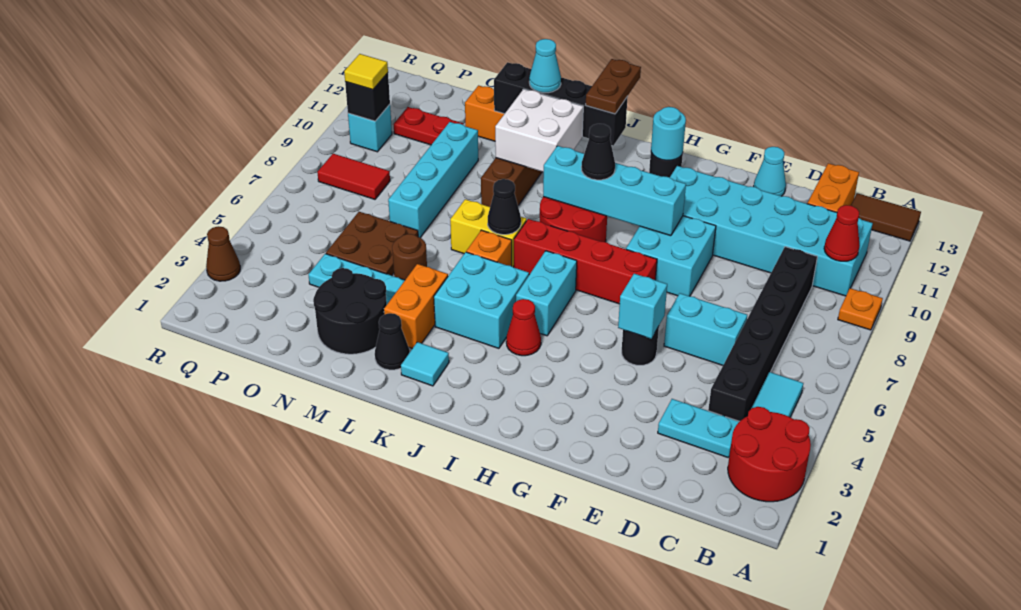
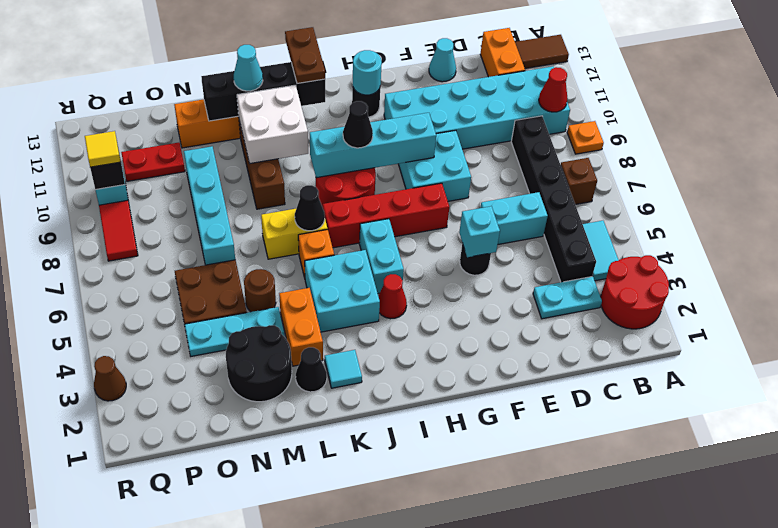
none -> brown brick B7 level 1
red tile P8:Q8 level 1 -> red tile Q8:Q9 level 1

